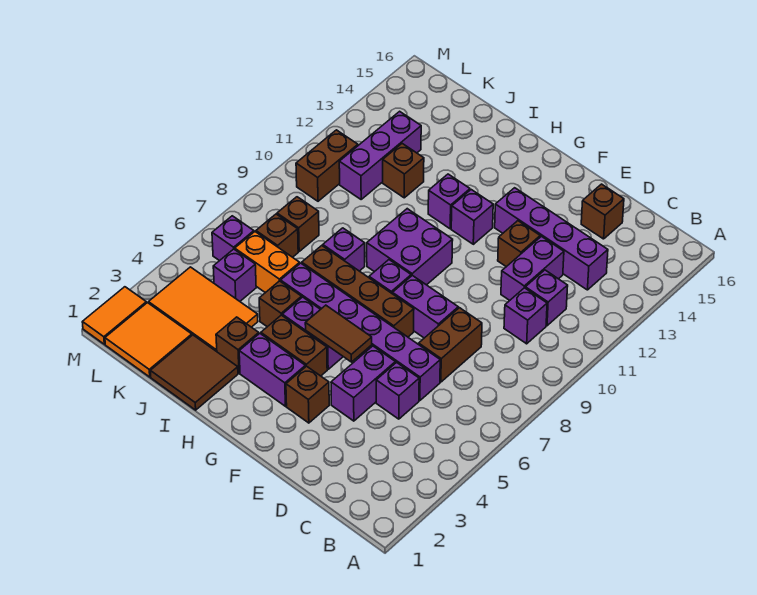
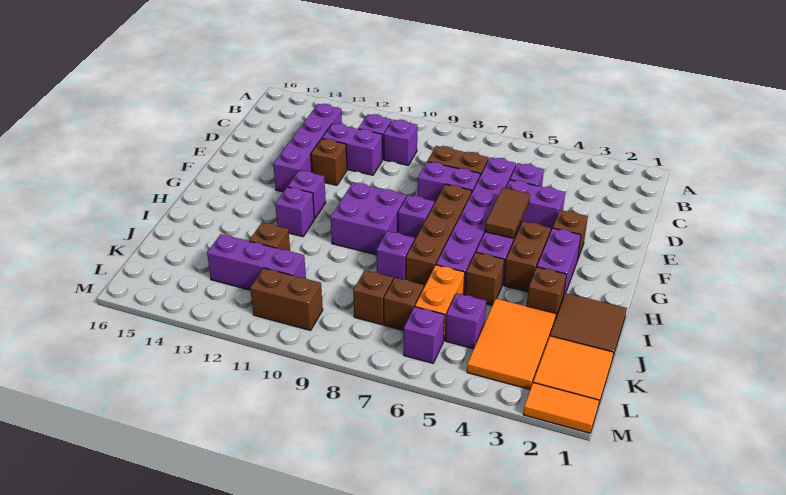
brown brick D15 level 1 -> none
purple brick E8:F8 level 1 -> purple brick E7:E8 level 1

